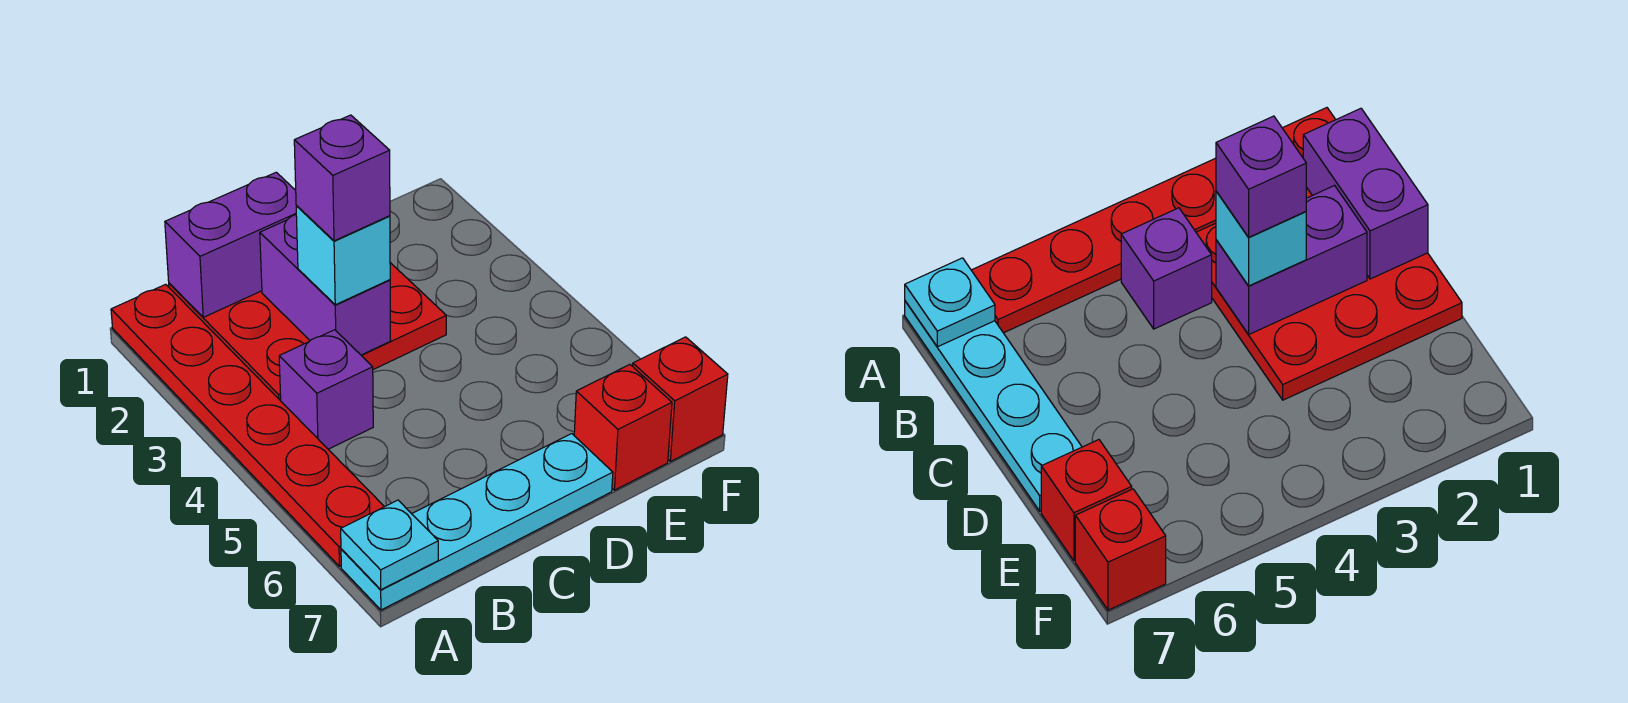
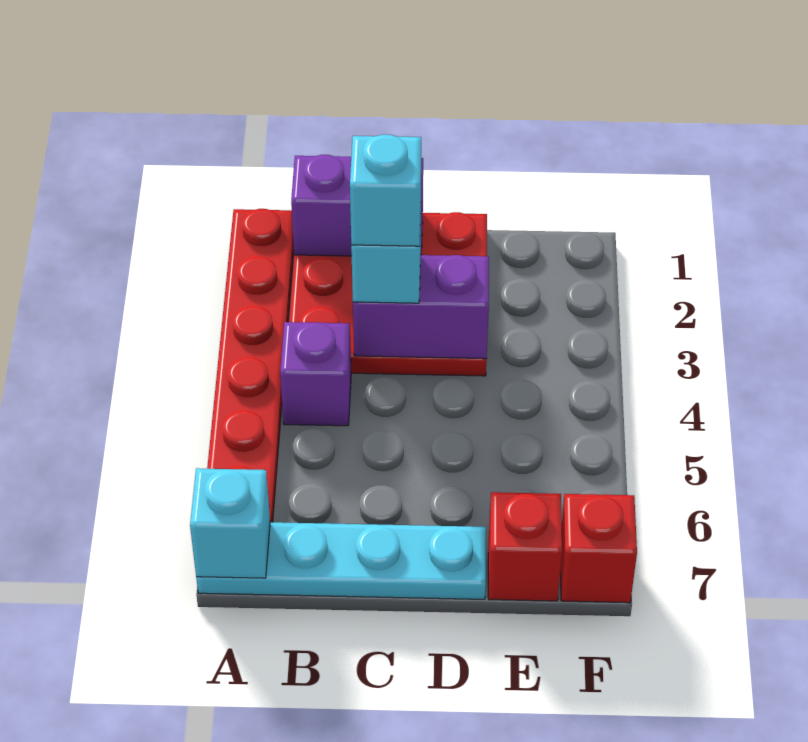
cyan plate A7 level 2 -> cyan brick A7 level 2
purple brick C2:C3 level 2 -> purple brick C3:D3 level 2
purple brick C3 level 4 -> cyan brick C3 level 4

